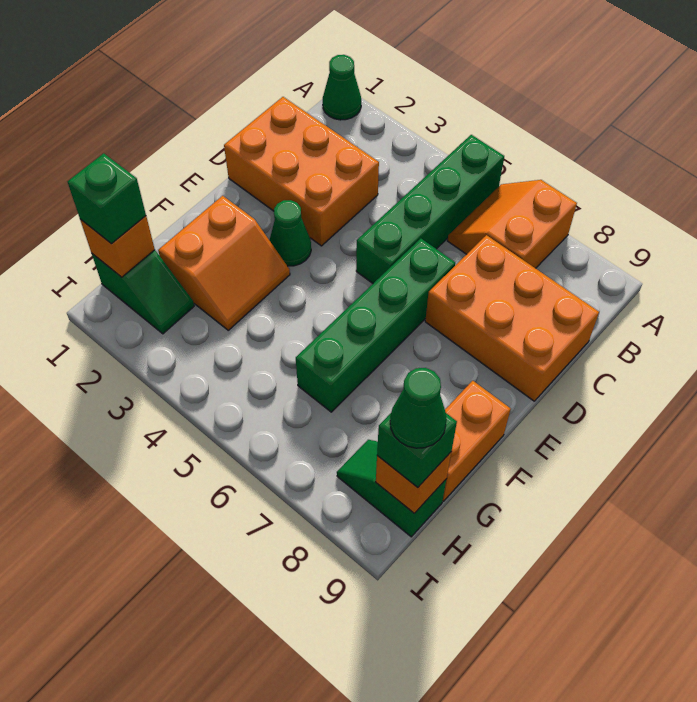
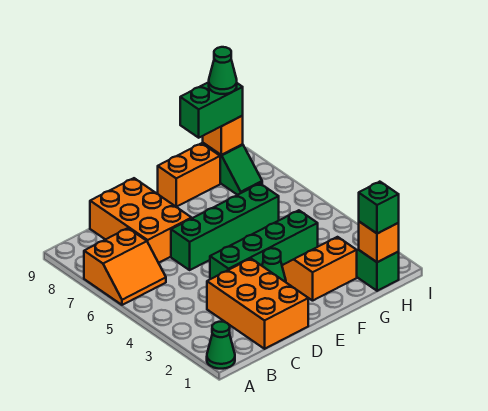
green brick A5:D5 level 1 -> green brick D4:G4 level 1
green brick H9 level 3 -> green brick G9:H9 level 3

